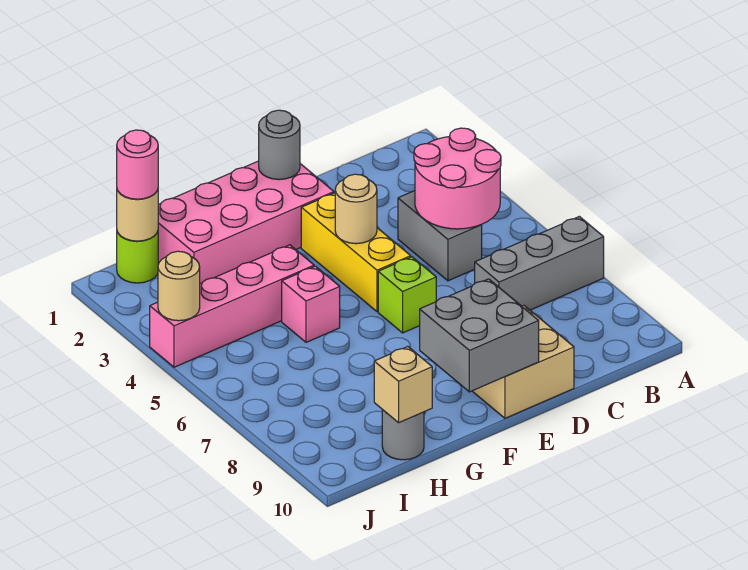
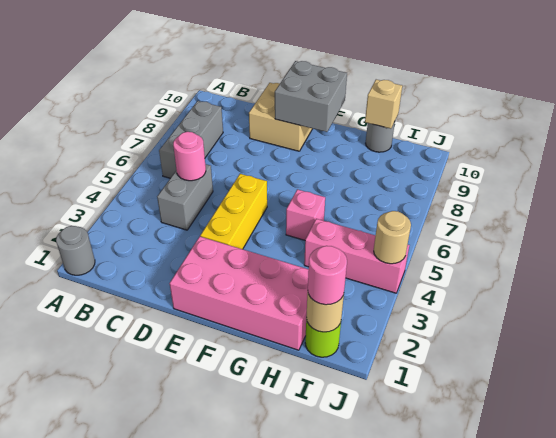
grey brick A7:C7 level 1 -> grey brick B6:B8 level 1
pink round brick B4:C5 level 2 -> pink round brick C5 level 2
grey round brick E1 level 2 -> grey round brick A1 level 1
tan round brick E4 level 2 -> none
lime brick E6 level 1 -> none
pink brick G4:J4 level 1 -> pink brick H4:J4 level 1

